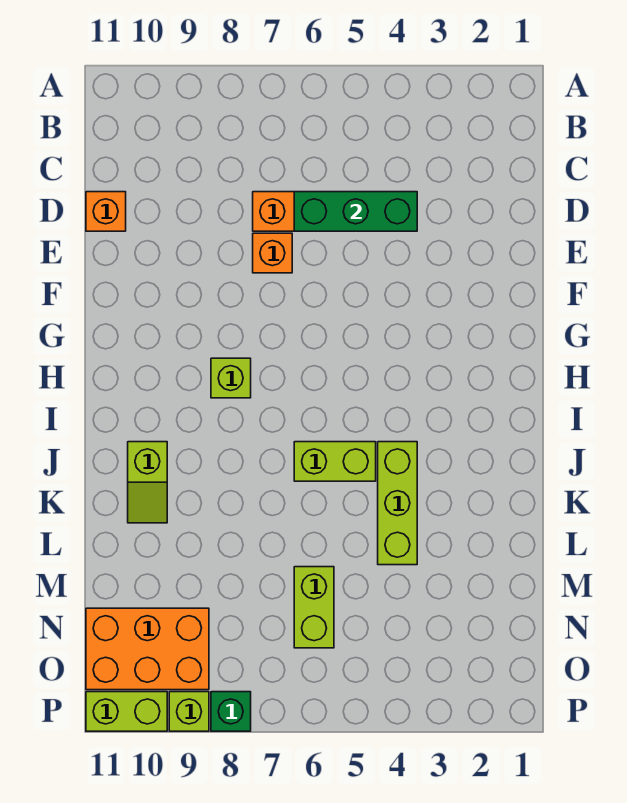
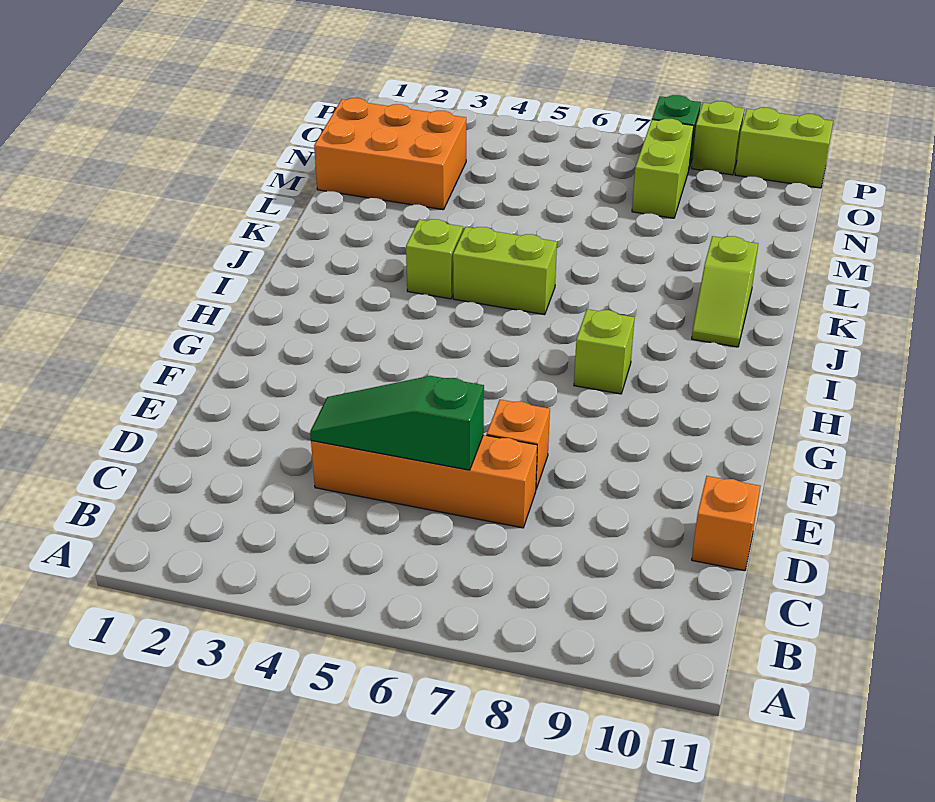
green brick D4:D6 level 2 -> green slope D4:D6 level 2 top 6
lime brick J4:L4 level 1 -> lime brick J4 level 1
lime slope J10:K10 level 1 top J -> lime slope J10:K10 level 1 top K
lime brick M6:N6 level 1 -> lime brick N8:O8 level 1
orange brick N9:O11 level 1 -> orange brick M1:N3 level 1

